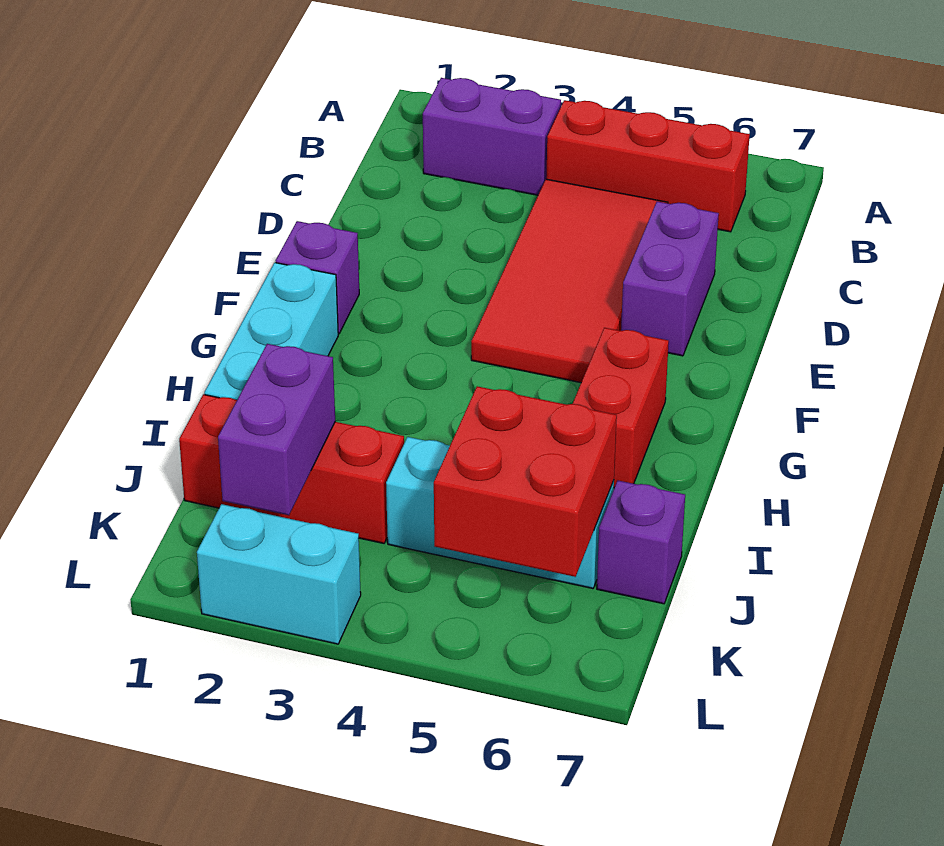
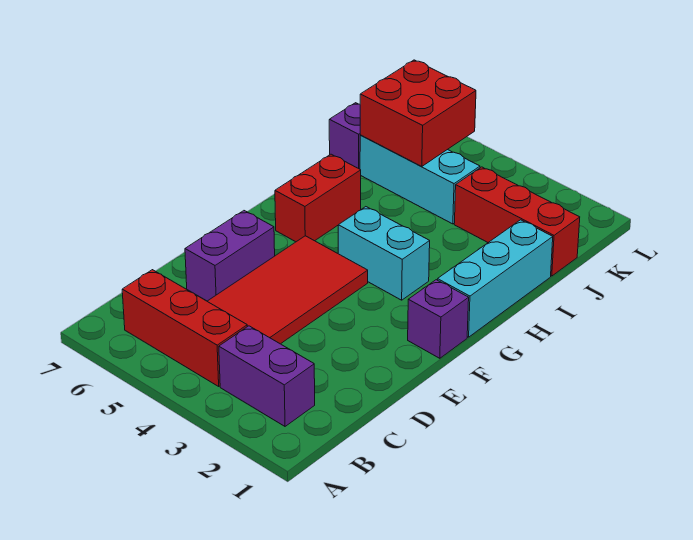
purple brick J2:K2 level 2 -> none
cyan brick L2:L3 level 1 -> cyan brick G3:G4 level 1

